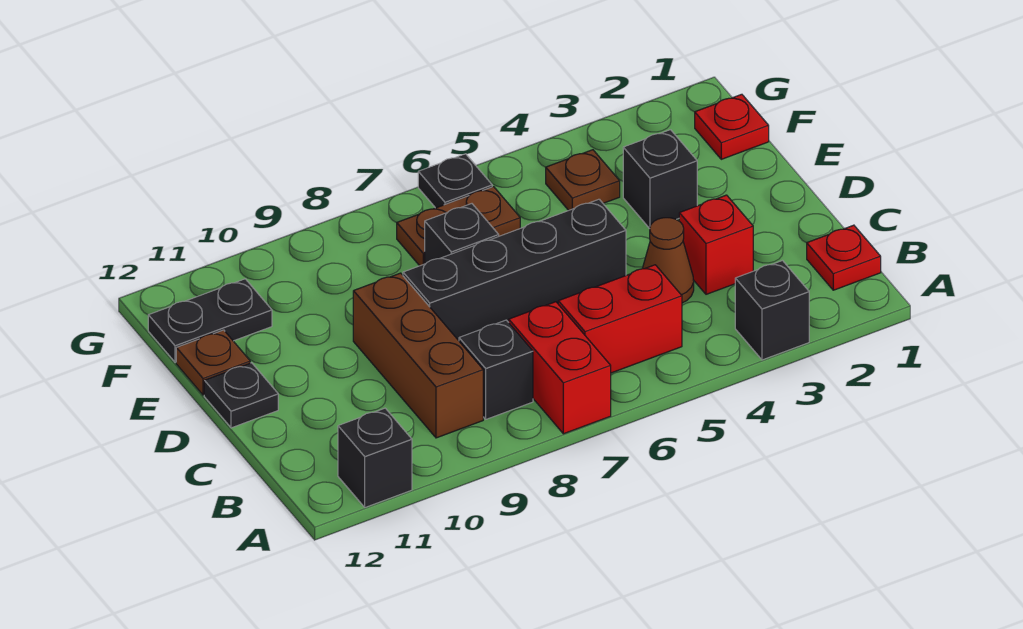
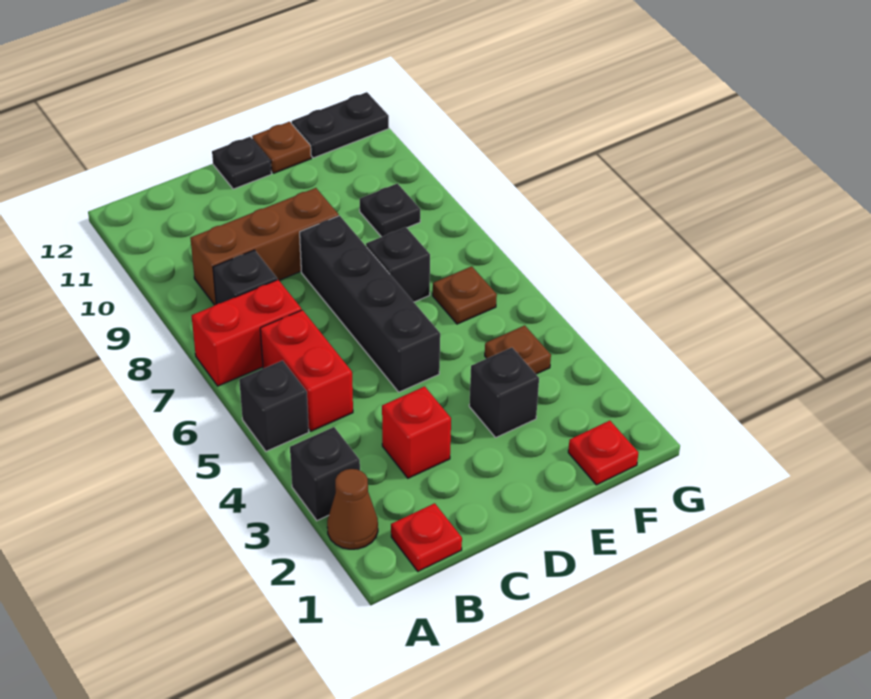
black brick A11 level 1 -> black brick A5 level 1
brown cone C4 level 1 -> brown cone A2 level 1
brown plate F6:F7 level 1 -> brown plate F6 level 1
black plate F11:F12 level 1 -> black plate F12:G12 level 1
black plate G6 level 1 -> black plate F9 level 1

